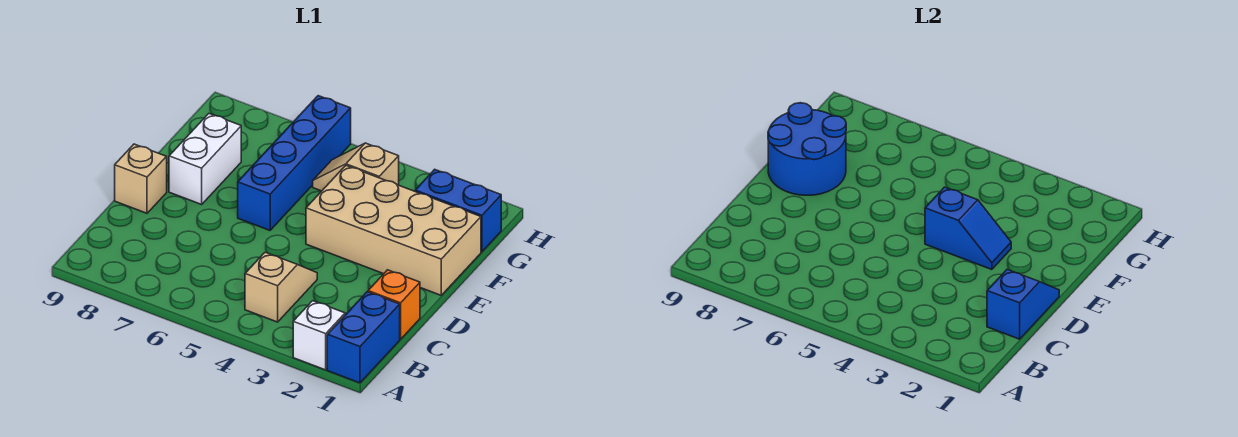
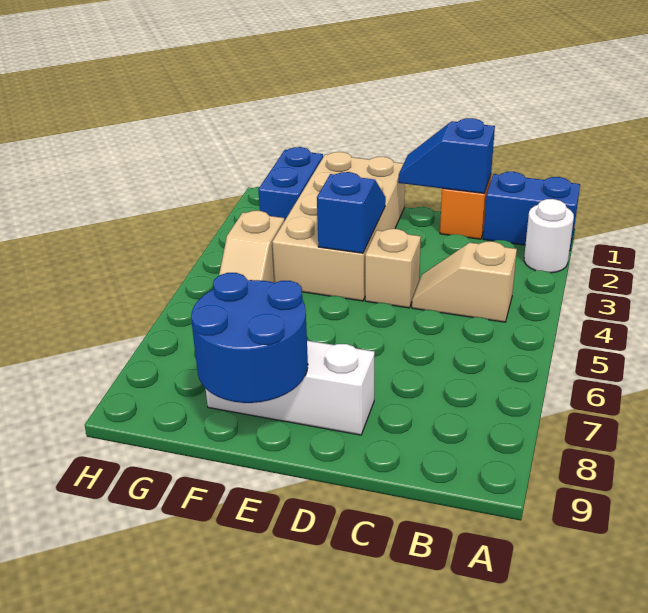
white brick A2 level 1 -> white round brick A2 level 1
tan brick D9 level 1 -> tan brick D4 level 1
blue brick E6:H6 level 1 -> none
white brick E8:F8 level 1 -> white brick D8:F8 level 1

